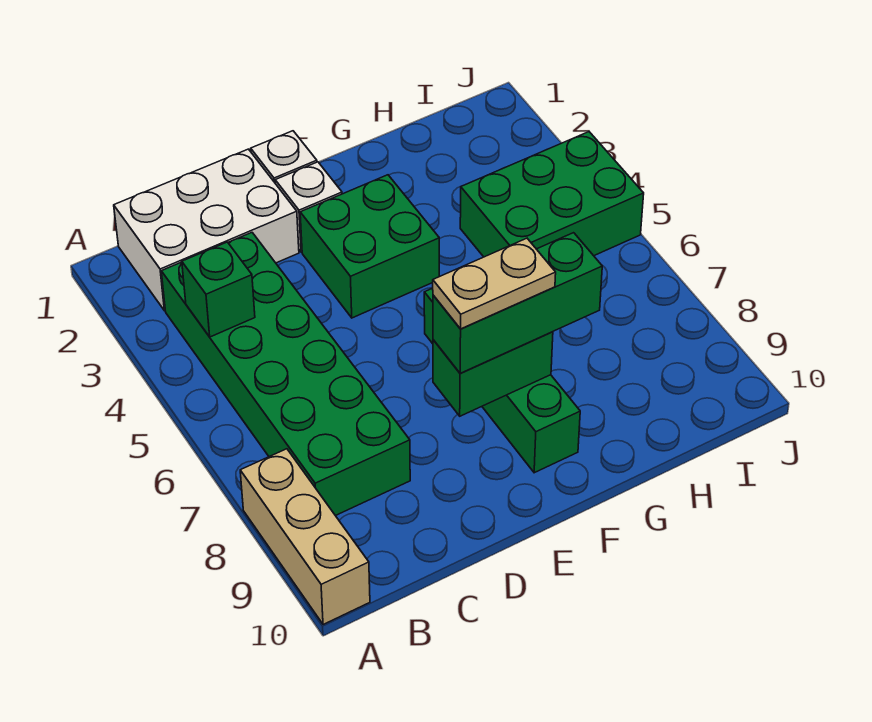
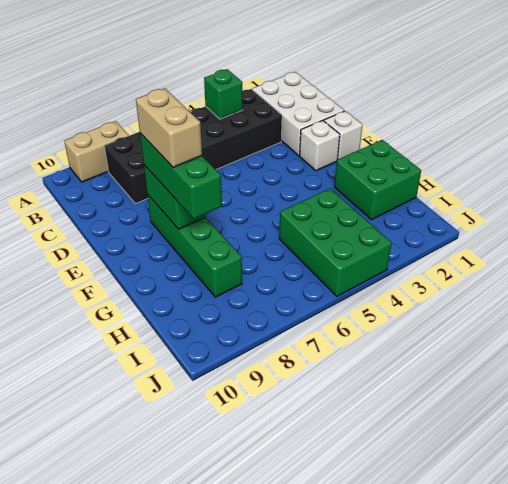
tan brick A8:A10 level 1 -> tan brick A8:A9 level 1
green brick B3:C8 level 1 -> black brick B3:C8 level 1
green brick E3:F4 level 1 -> green brick G1:H2 level 1
tan plate E8:F8 level 4 -> tan brick E8:F8 level 4
green brick F6:F9 level 1 -> green brick E8:H8 level 1

